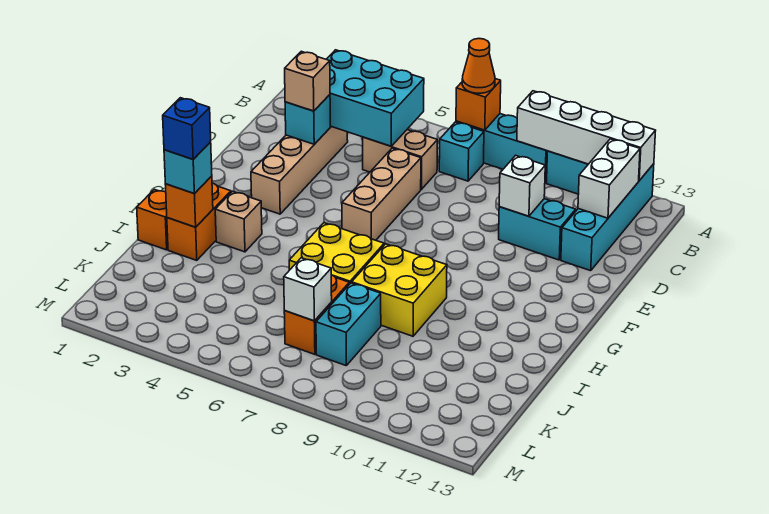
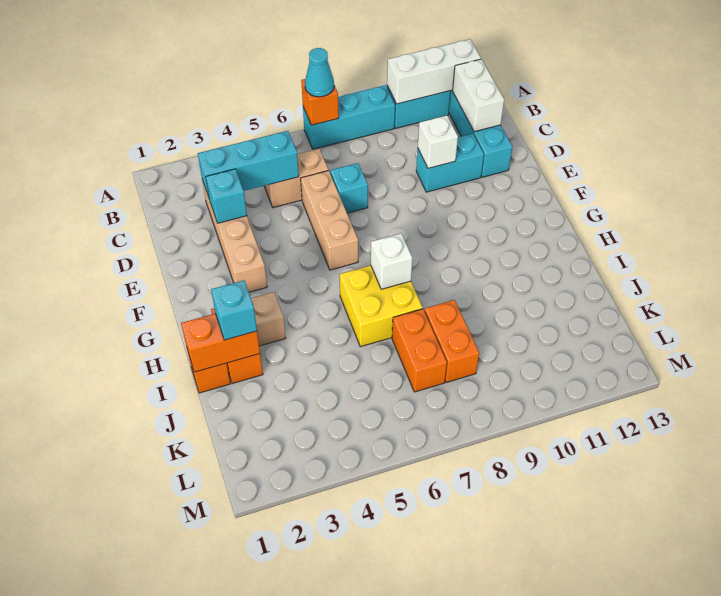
orange cone A7 level 3 -> cyan cone A7 level 3
white brick A9:A12 level 2 -> white brick A10:A12 level 2
cyan brick B3:C5 level 2 -> cyan brick C3:C5 level 2
cyan brick B7 level 1 -> cyan brick D7 level 1
tan brick D3 level 3 -> none
yellow brick H8:I9 level 1 -> none
orange brick I2 level 2 -> orange brick I1:I2 level 2
blue brick I2 level 4 -> none
cyan brick J8:K8 level 1 -> orange brick J8:K8 level 1
white brick K7 level 2 -> white brick H7 level 2

